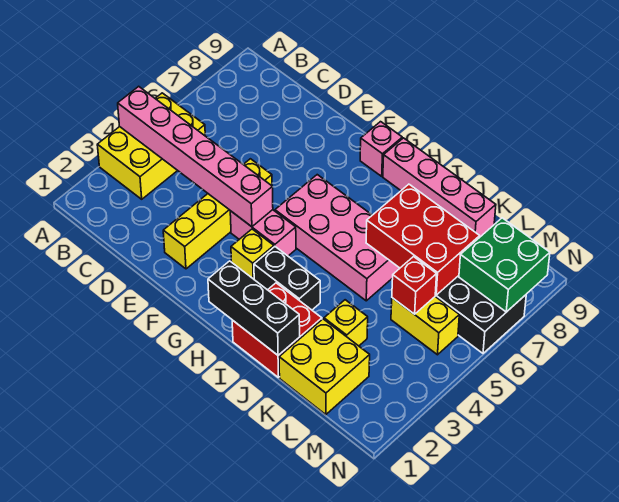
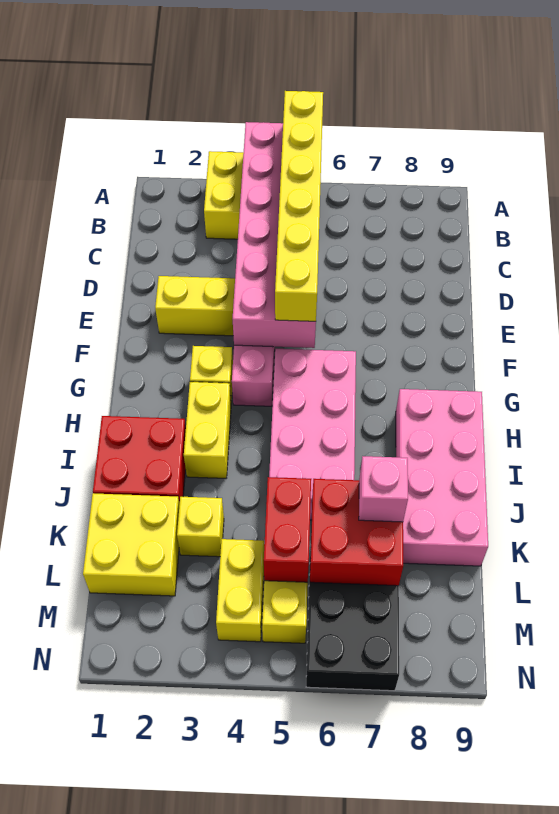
pink brick A4:F4 level 2 -> pink brick A4:F5 level 2
none -> yellow brick A5:F5 level 3
pink brick G9 level 1 -> pink brick K7 level 3
black brick H1:J1 level 2 -> none
black brick H3:I3 level 1 -> yellow brick H3:I3 level 1
pink brick H9:K9 level 1 -> pink brick H8:K9 level 1
red brick J6:L7 level 2 -> red brick K6:L7 level 2
none -> yellow brick L4:M4 level 1
red brick L5 level 2 -> red brick K5:L5 level 2
green brick M7:N8 level 2 -> none

